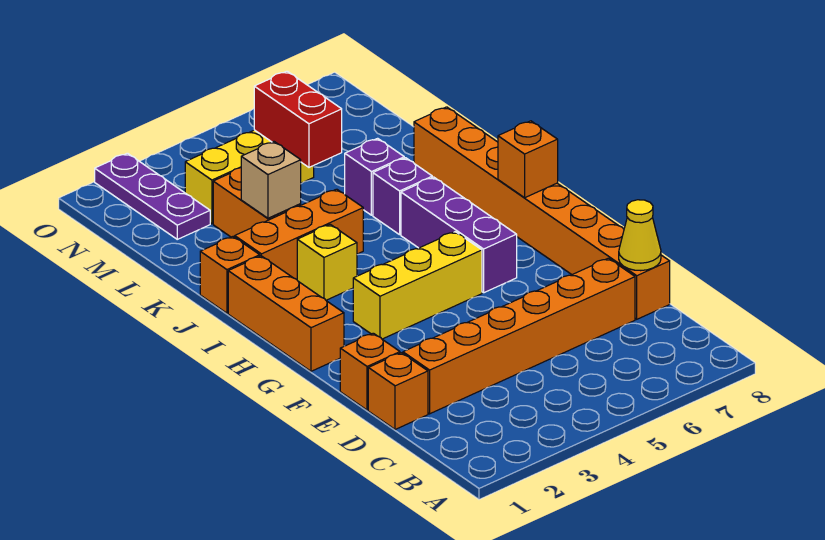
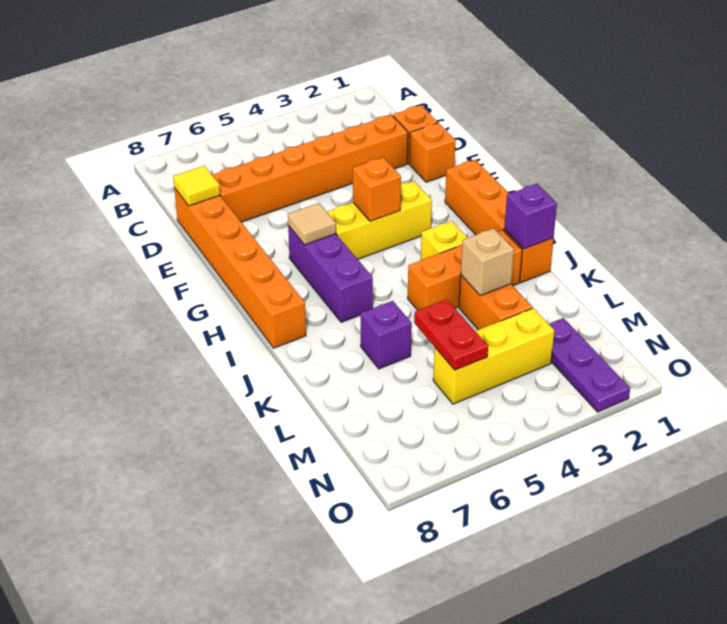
orange brick D8:K8 level 1 -> orange brick D8:I8 level 1
yellow cone D8 level 2 -> yellow tile D8 level 2
none -> tan tile G6 level 2
orange brick H8 level 2 -> orange brick G4 level 2
purple brick J6 level 1 -> purple brick J1 level 2
red brick L5:M5 level 2 -> red plate L5:M5 level 2

